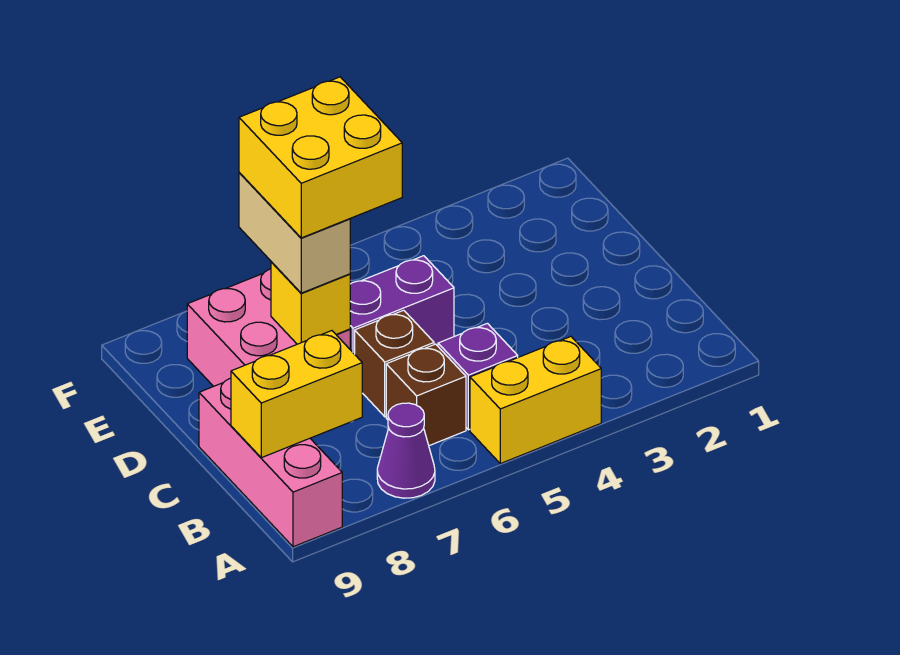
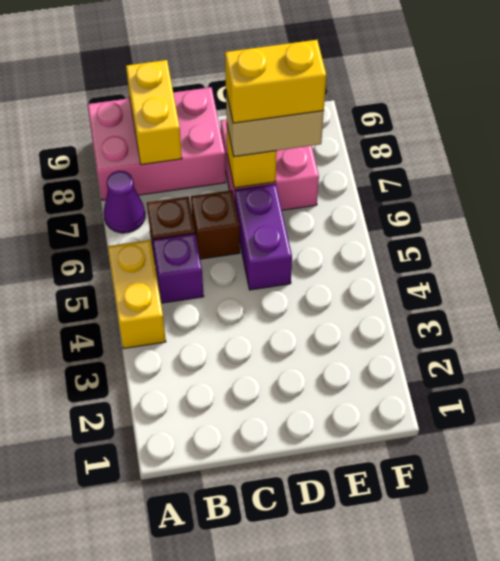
pink brick A9:C9 level 1 -> pink brick A8:C9 level 1
yellow brick D6:E7 level 4 -> yellow brick D7:E7 level 4

